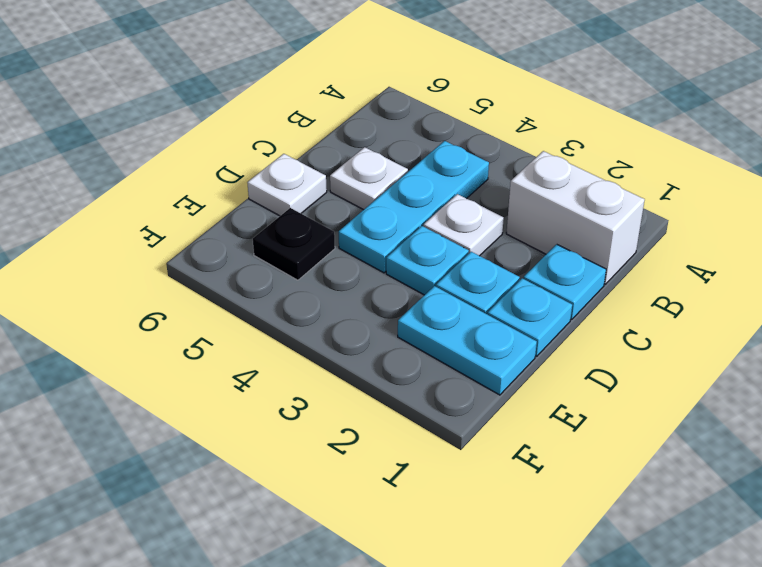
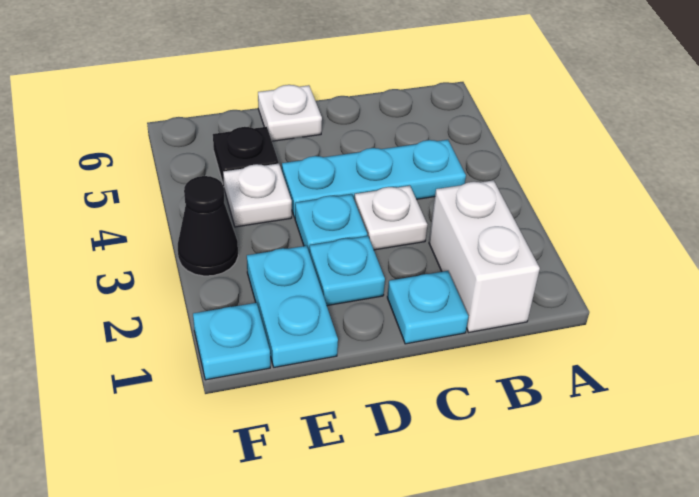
white plate C5 level 1 -> white plate E4 level 1
cyan plate D1 level 1 -> cyan plate F1 level 1
none -> black cone F3 level 1

